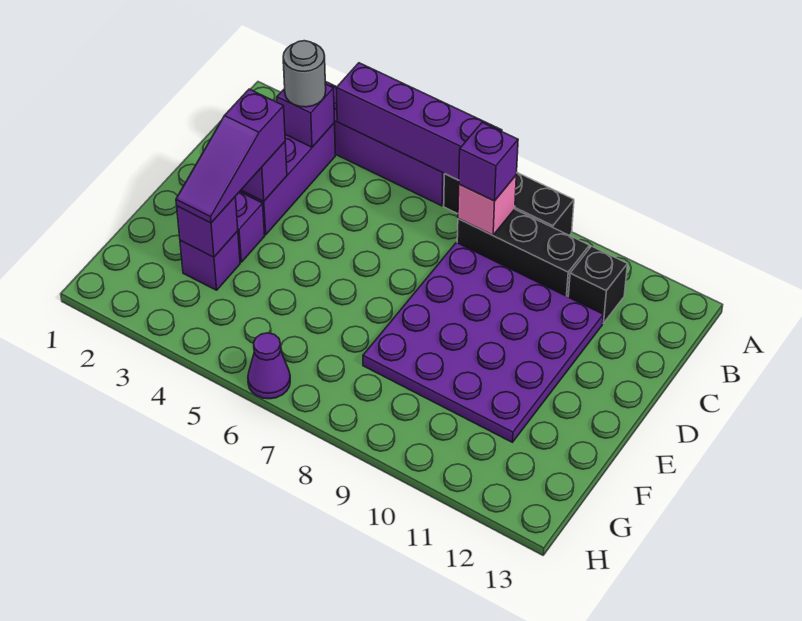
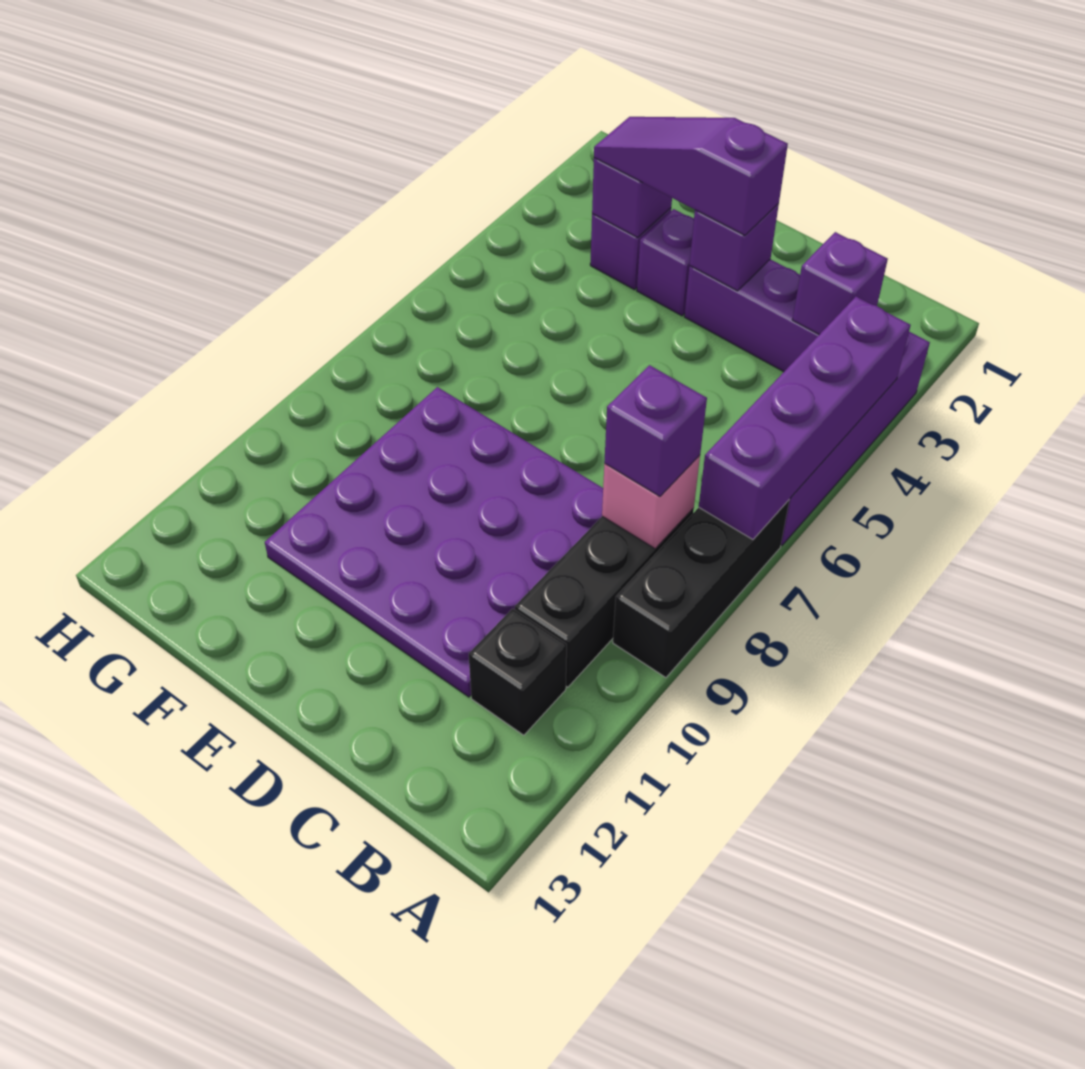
grey round brick B3 level 3 -> none
purple cone H6 level 1 -> none

